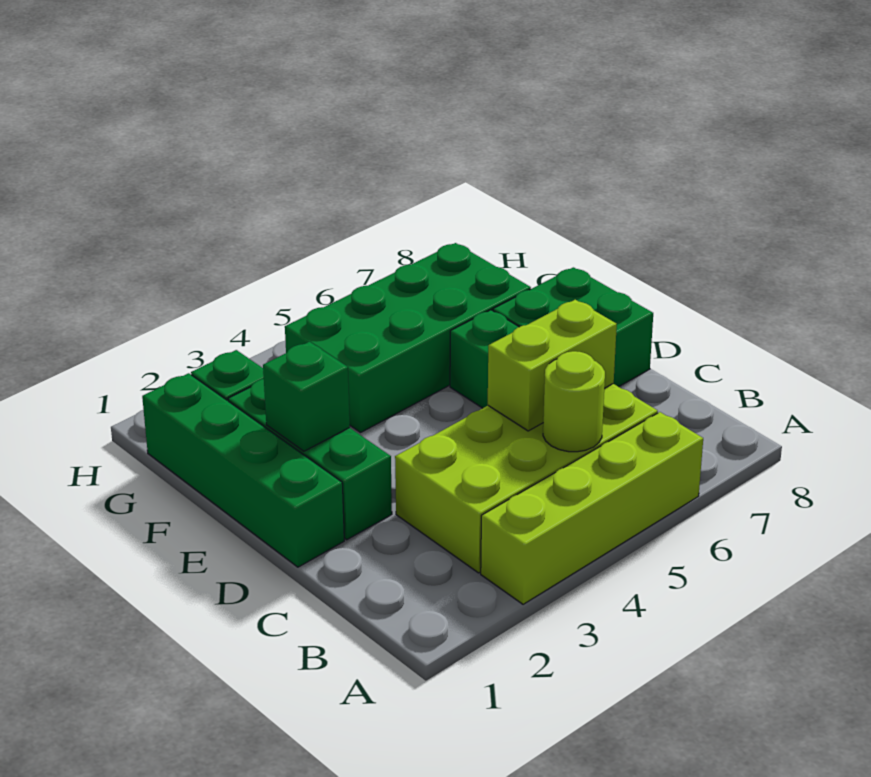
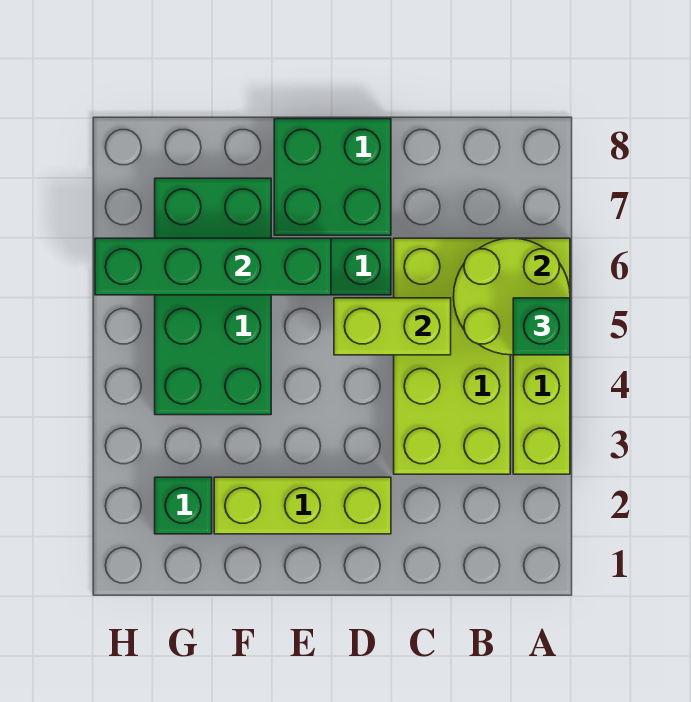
lime round brick B5 level 2 -> lime round brick A5:B6 level 2
lime brick C5:C6 level 2 -> lime brick C5:D5 level 2
green brick D1:G1 level 1 -> green brick E6:H6 level 2
green brick D2:F2 level 1 -> lime brick D2:F2 level 1
green brick E2 level 2 -> green brick A5 level 3

